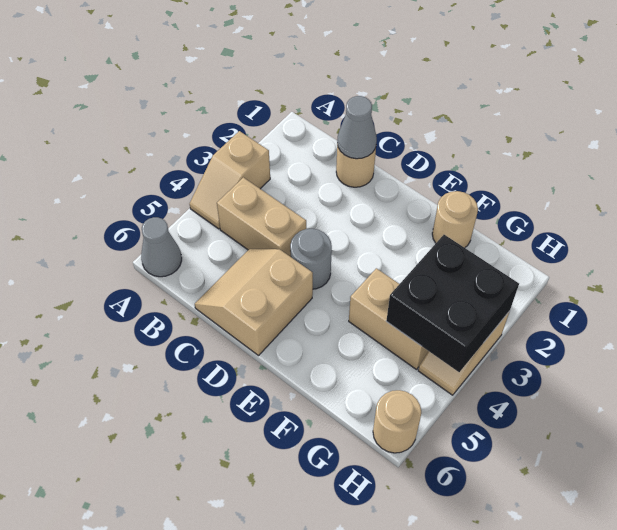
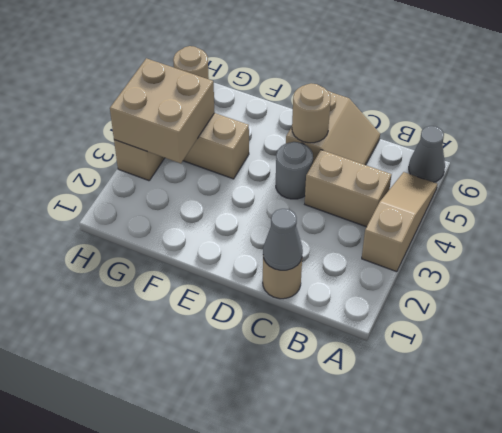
tan slope A3:A4 level 1 top 3 -> tan slope A3:A5 level 1 top 3
tan round brick F1 level 1 -> tan round brick D5 level 2
black brick G3:H4 level 2 -> tan brick G3:H4 level 2

